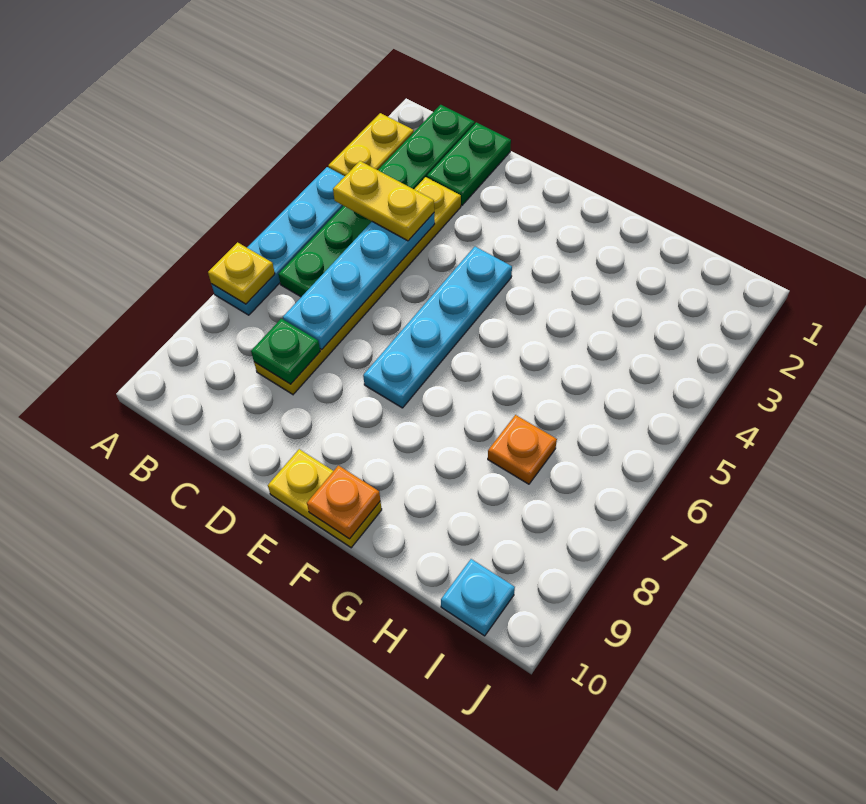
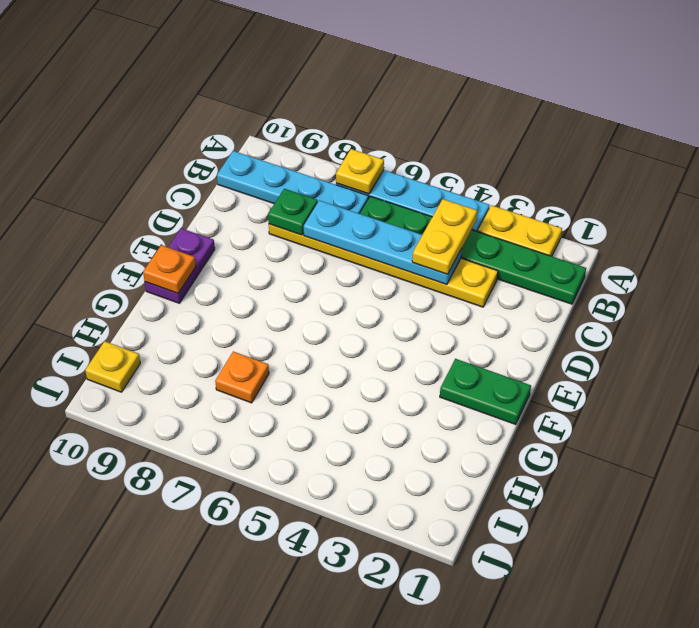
green plate C1:C2 level 1 -> green plate F1:F2 level 1
cyan plate E4:E7 level 1 -> cyan plate B7:B10 level 1
yellow plate E10:F10 level 1 -> purple plate E10:F10 level 1
cyan plate I10 level 1 -> yellow plate I10 level 1

